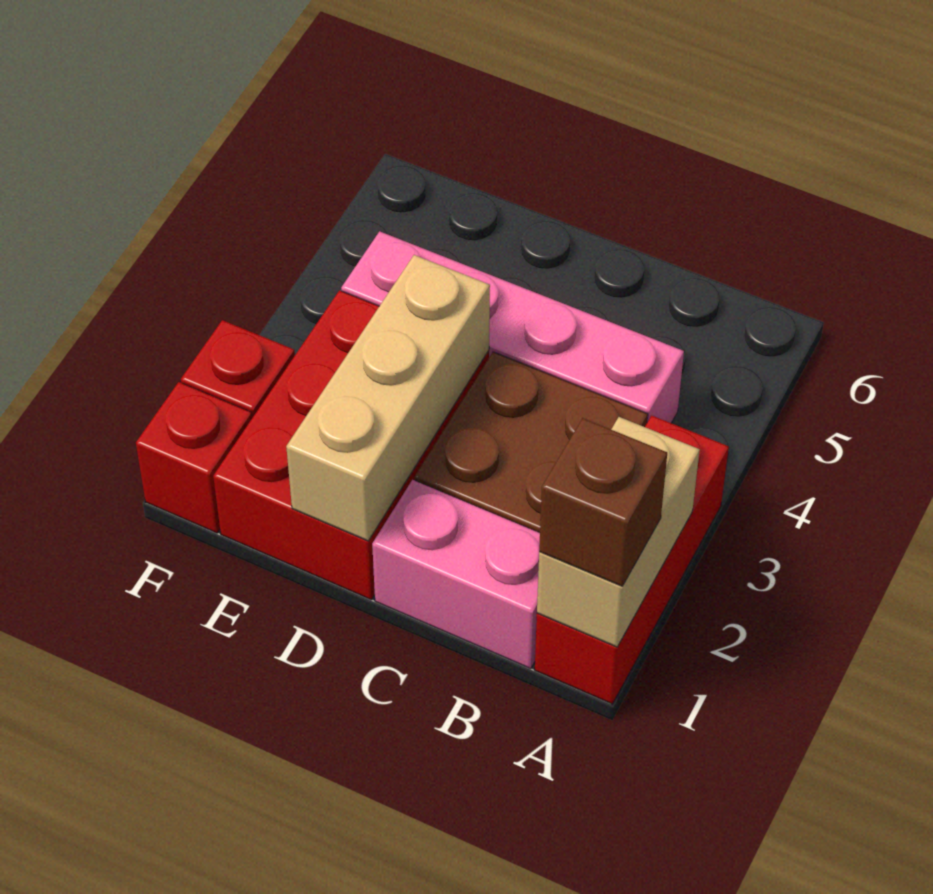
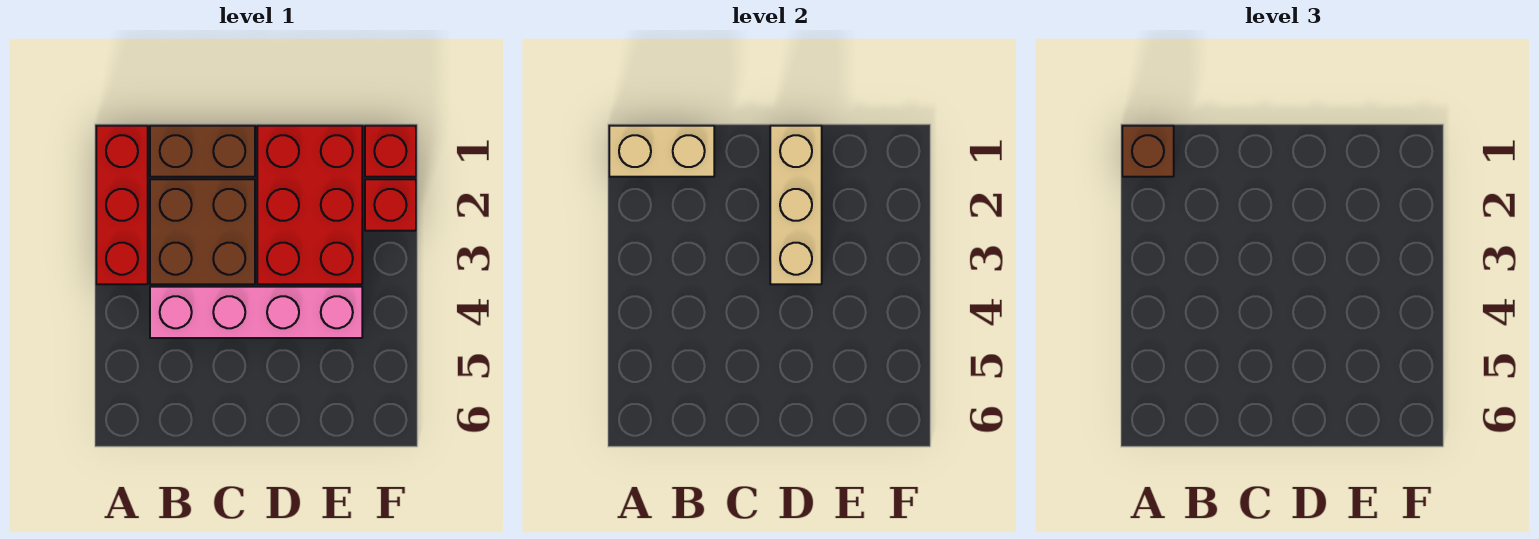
tan brick A1:A2 level 2 -> tan brick A1:B1 level 2
pink brick B1:C1 level 1 -> brown brick B1:C1 level 1

